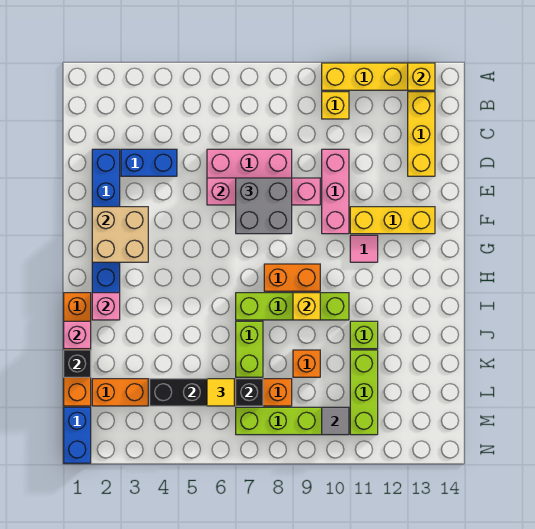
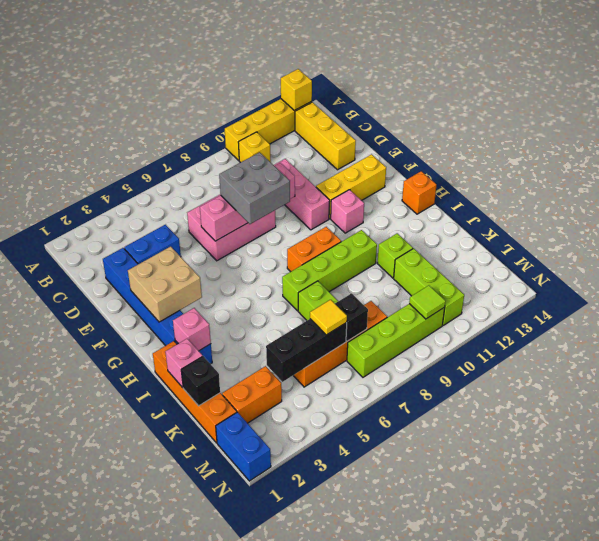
pink tile G11 level 1 -> pink brick G11 level 1
yellow brick I9 level 2 -> none
orange brick K9 level 1 -> orange brick H14 level 1
grey tile M10 level 2 -> lime tile M10 level 2

